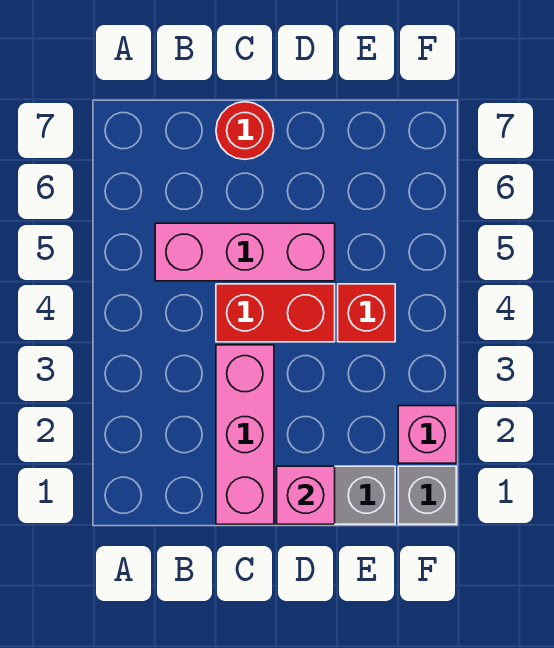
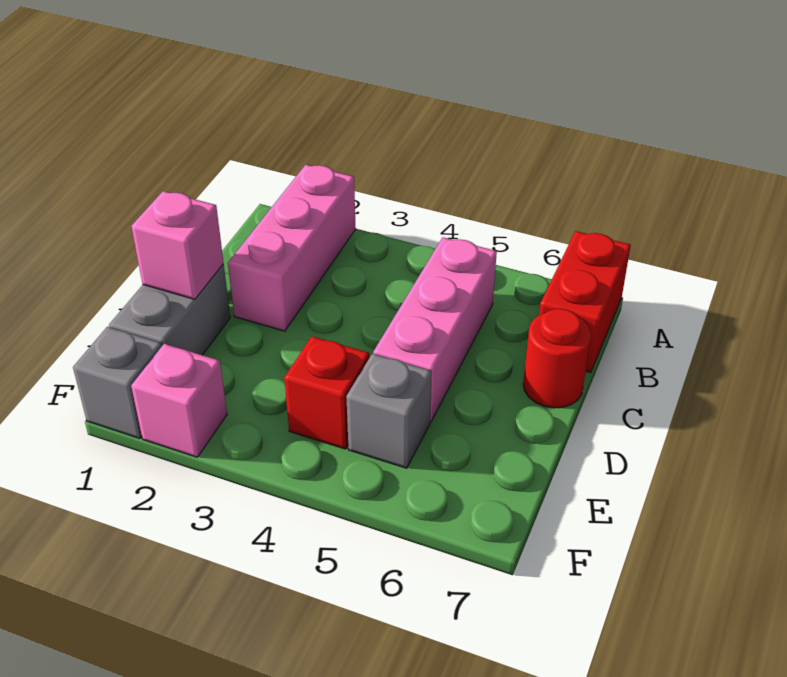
pink brick C1:C3 level 1 -> pink brick A2:C2 level 1
red brick C4:D4 level 1 -> red brick A7:B7 level 1
none -> grey brick E5 level 1

